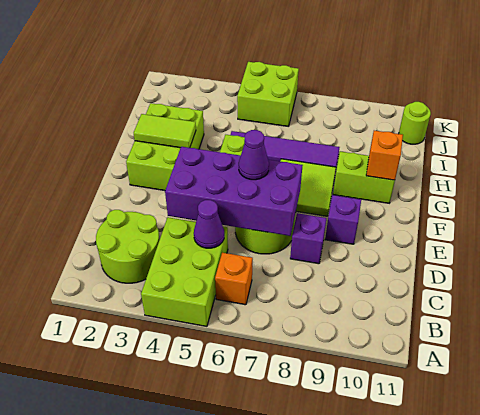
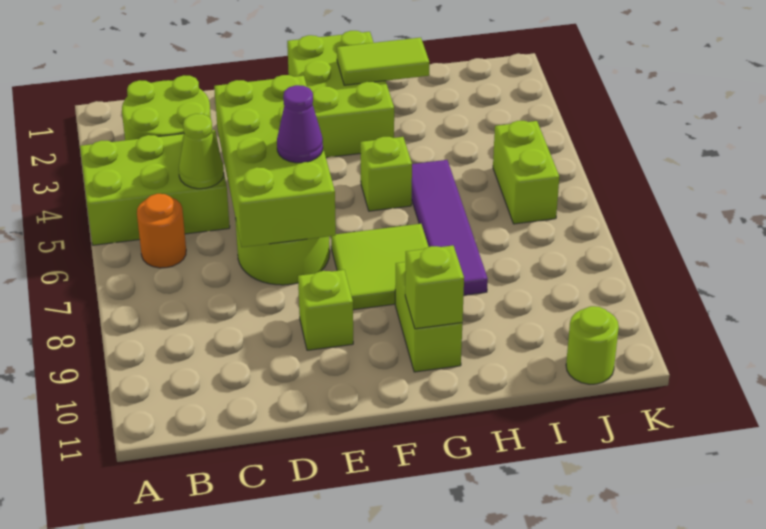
orange brick B6 level 1 -> orange round brick B6 level 1
purple cone C5 level 2 -> lime cone C5 level 2
purple brick D4:E7 level 2 -> lime brick D4:E7 level 2
purple brick D8 level 1 -> none
purple brick E9 level 1 -> lime brick E9 level 1
lime brick F2:H3 level 1 -> lime brick F1:G3 level 1
lime tile G2:G3 level 2 -> lime tile G2:H2 level 2
orange brick G10 level 2 -> lime brick G10 level 2
lime brick J5:K6 level 1 -> lime brick J5:J6 level 1

